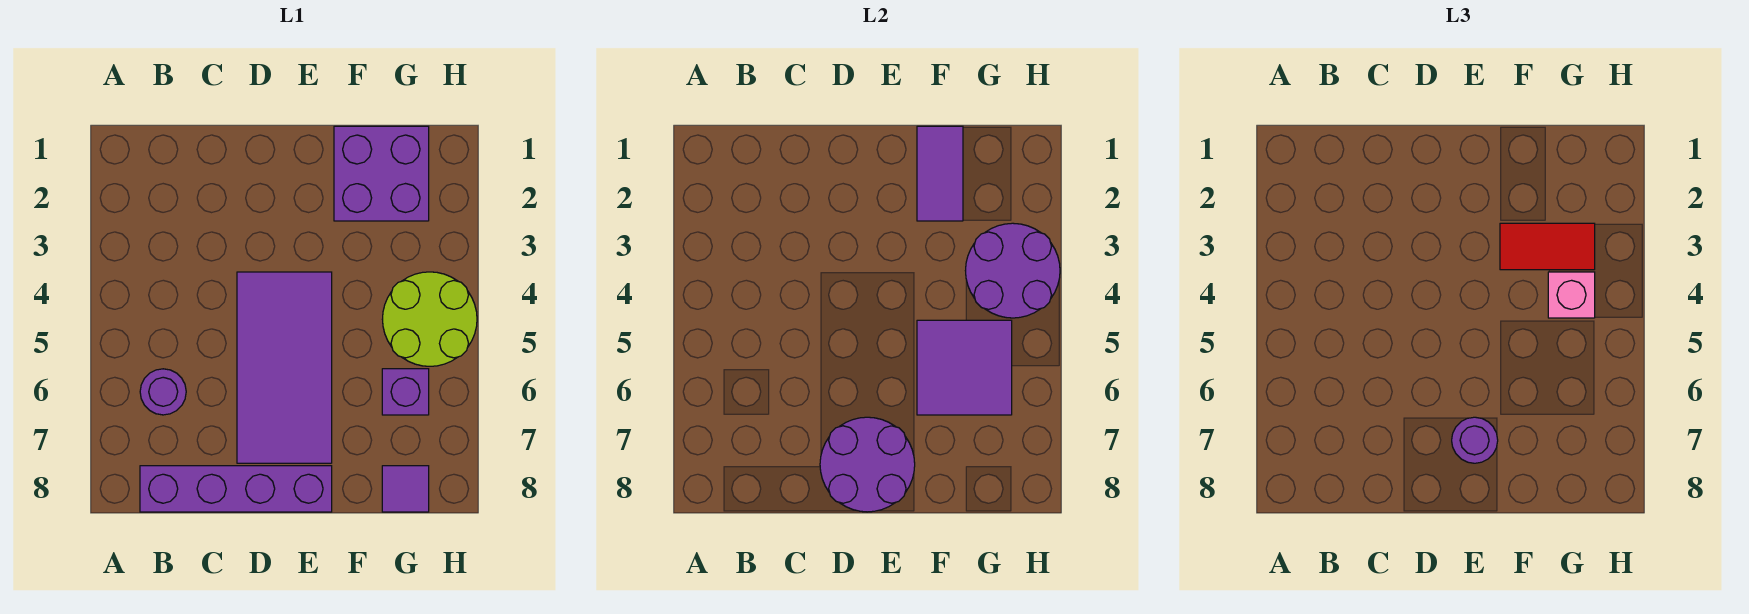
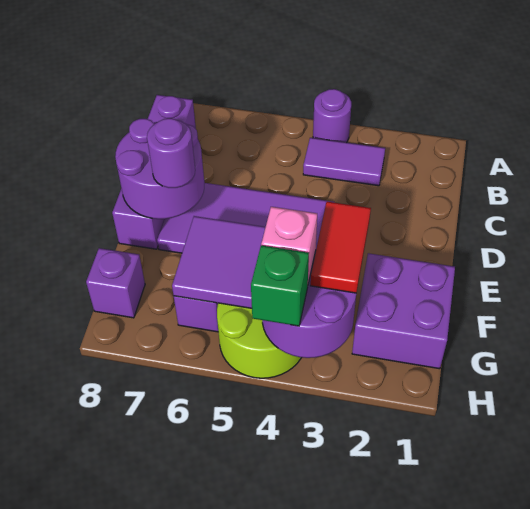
purple round brick B6 level 1 -> purple round brick A4 level 1
purple tile F1:F2 level 2 -> purple tile B3:B4 level 1
purple tile G8 level 1 -> purple brick G8 level 1
none -> green brick H4 level 3

